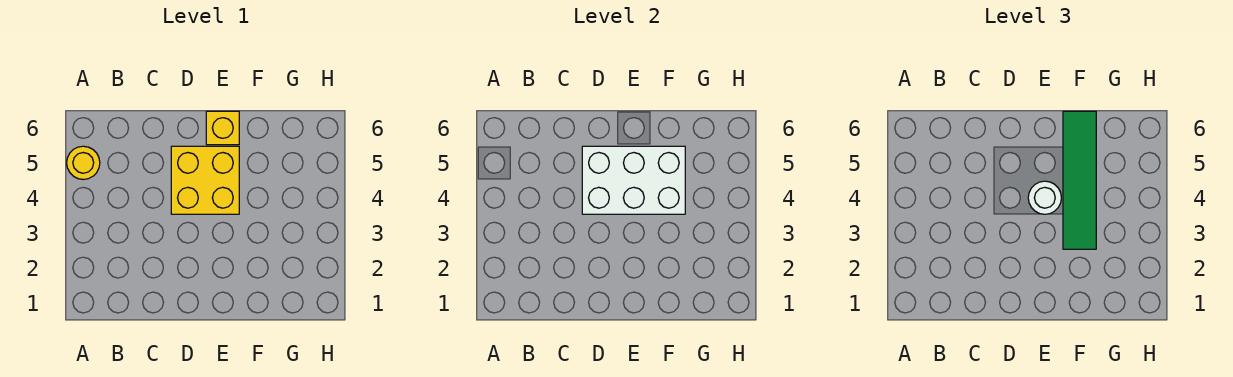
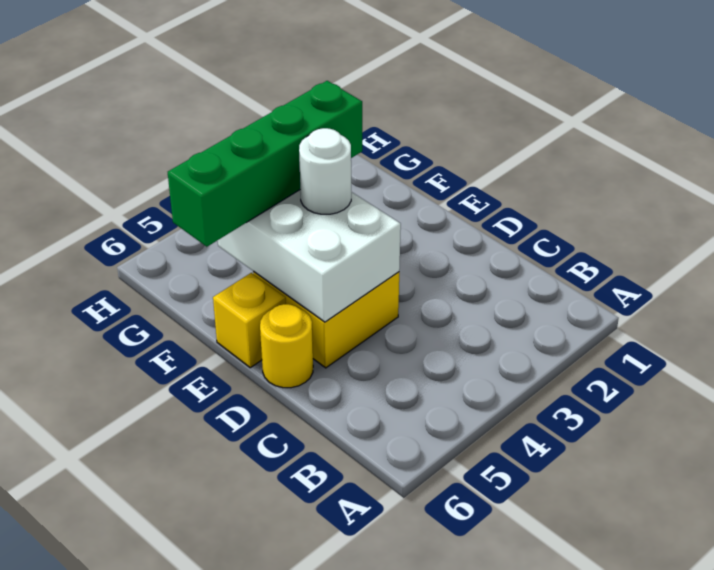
yellow round brick A5 level 1 -> yellow round brick D6 level 1
green tile F3:F6 level 3 -> green brick F3:F6 level 3

